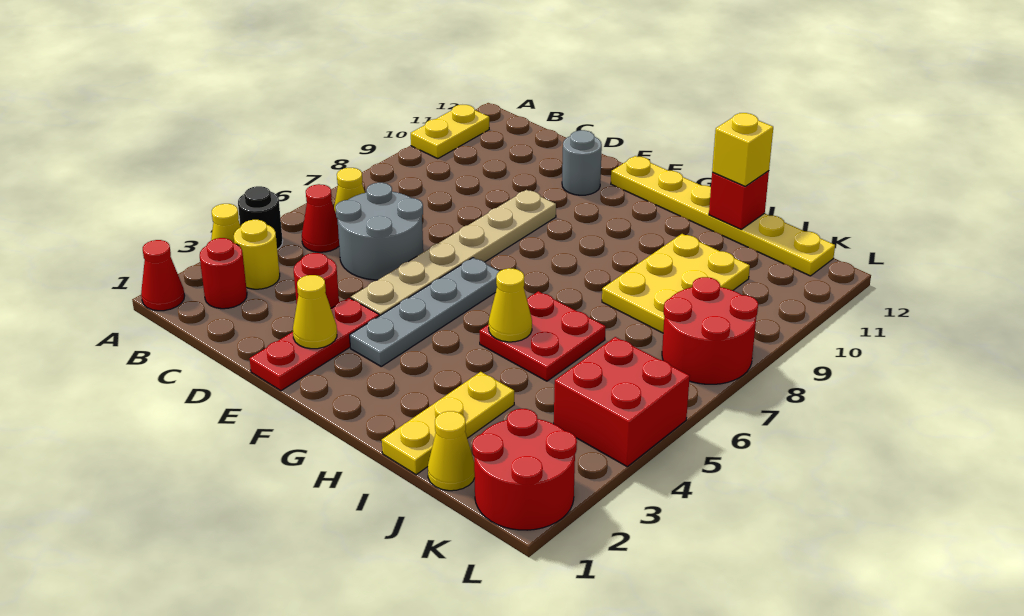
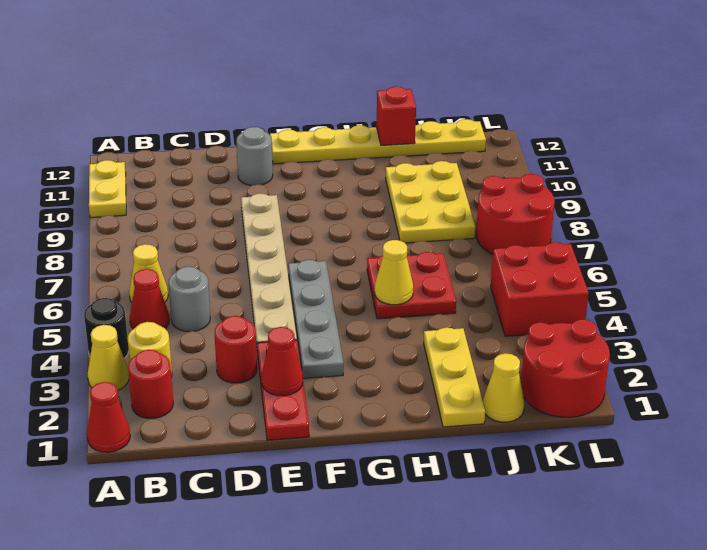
grey round brick C5:D6 level 1 -> grey round brick C5 level 1
yellow cone E2 level 2 -> red cone E2 level 2
yellow brick I12 level 3 -> none

